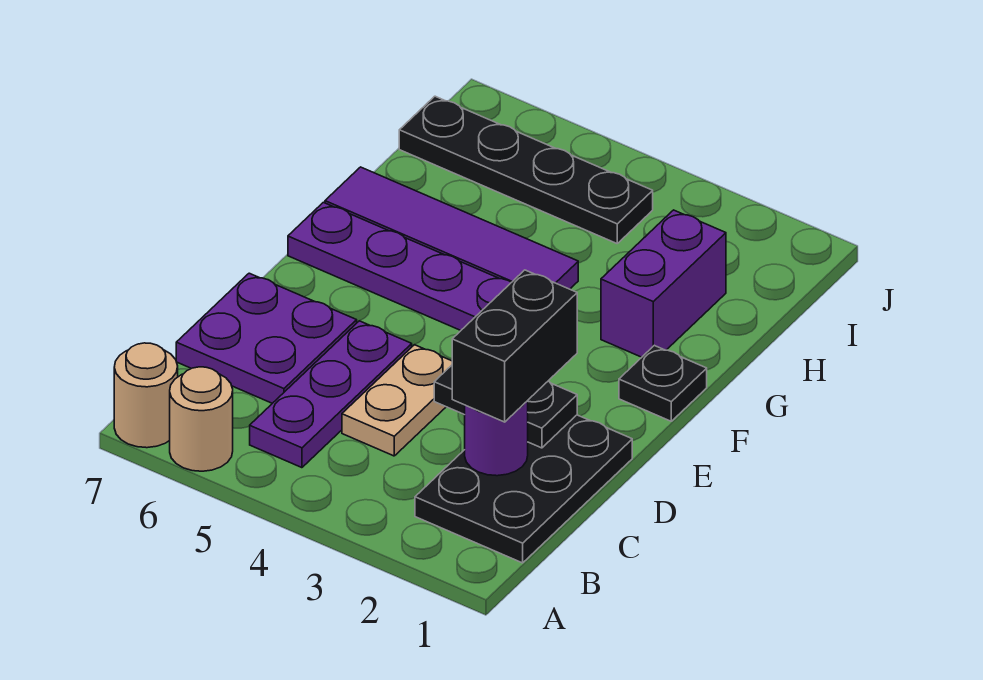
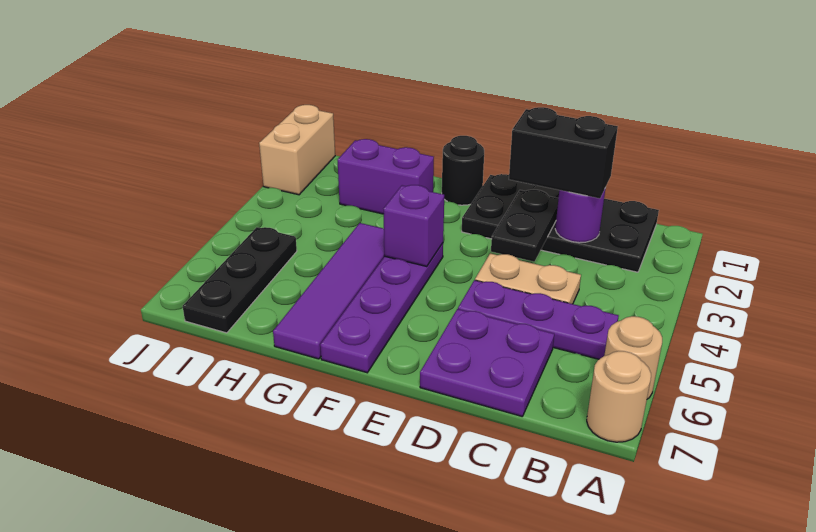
black plate B1:D2 level 1 -> black plate B1:E2 level 1
black plate F1 level 1 -> black round brick F1 level 1
none -> purple brick F4 level 2
black plate I4:I7 level 1 -> black plate I5:I7 level 1
none -> tan brick J1:J2 level 1

